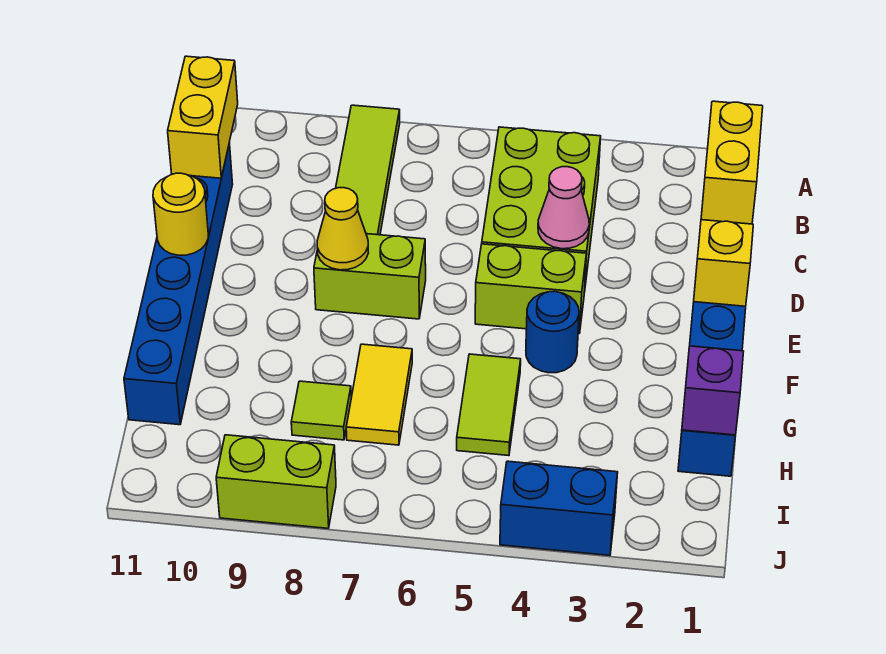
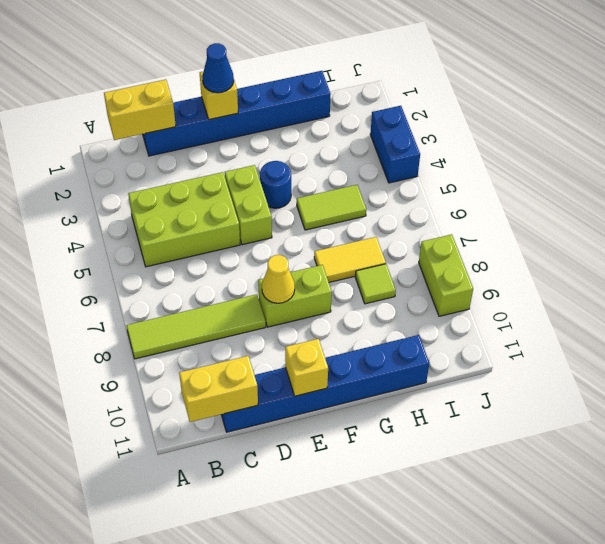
pink cone D4 level 2 -> none
none -> blue cone E1 level 3
lime brick E7:E8 level 1 -> lime brick E8:F8 level 1
yellow round brick E11 level 2 -> yellow brick E11 level 2
purple brick H1 level 2 -> none

